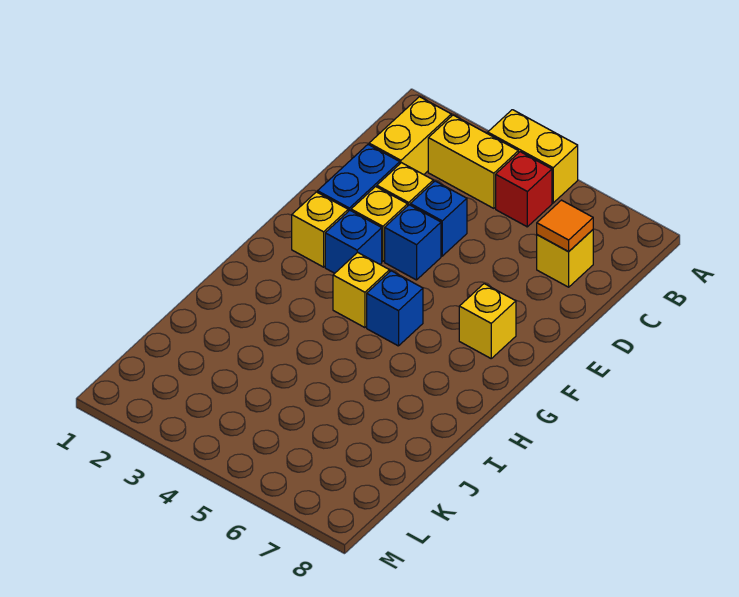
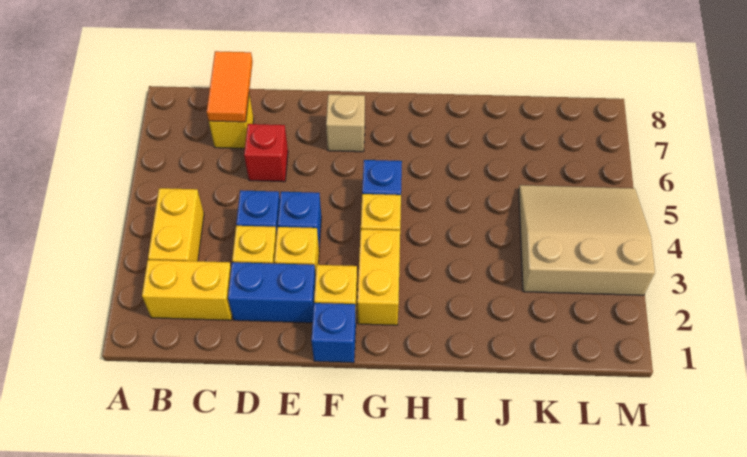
yellow brick A4:A5 level 1 -> yellow brick G2:G3 level 1
red brick B5 level 1 -> red brick D6 level 1
orange tile C7 level 2 -> orange tile C7:C8 level 2
blue brick F3 level 1 -> blue brick F1 level 1
yellow brick F7 level 1 -> tan brick F7 level 1
none -> tan slope K3:M5 level 1 top 3

